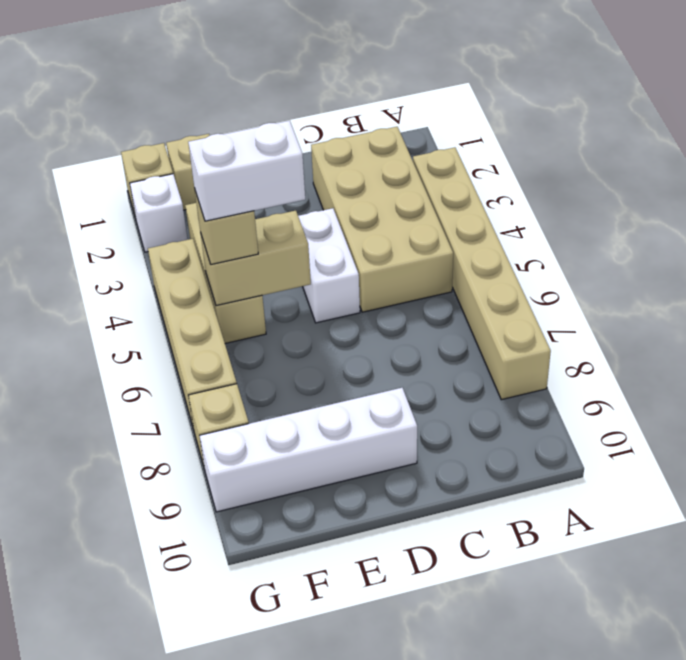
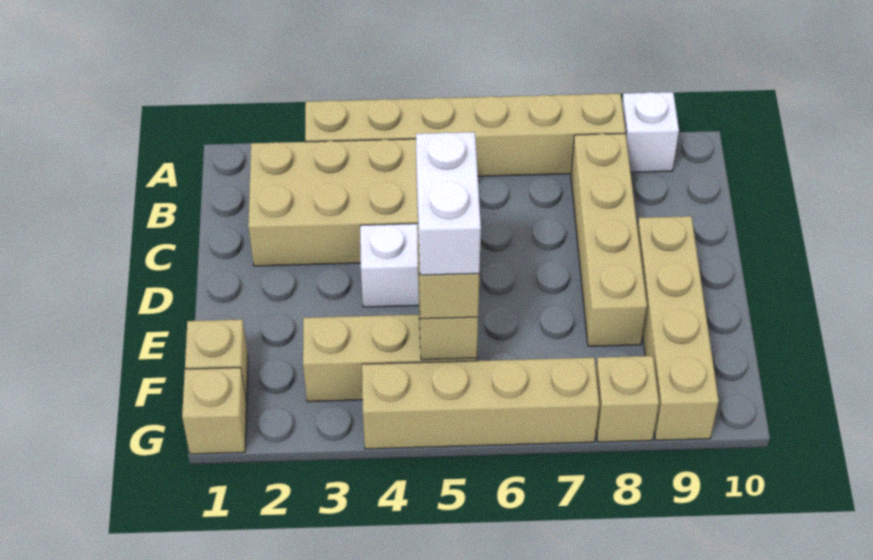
none -> tan brick B8:E8 level 1
white brick D9:G9 level 1 -> tan brick D9:G9 level 1
white brick G2 level 1 -> white brick A9 level 1

